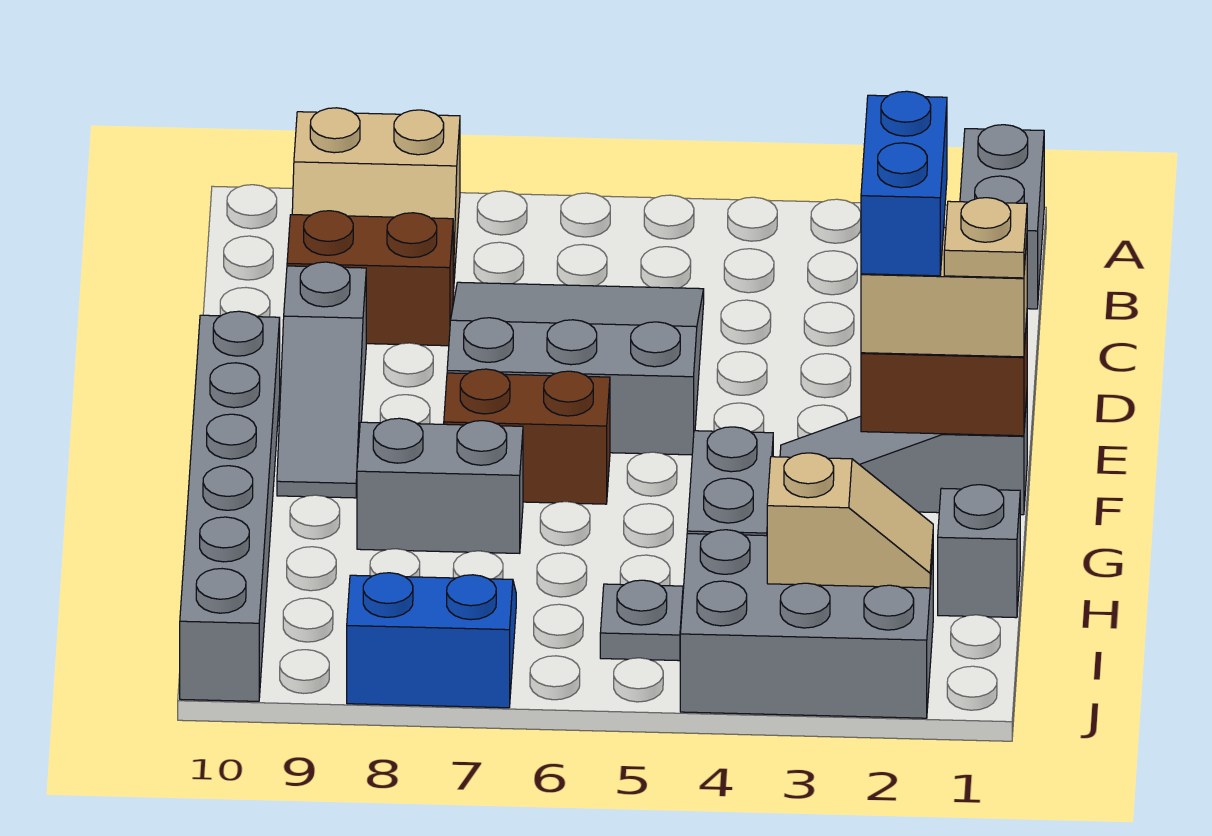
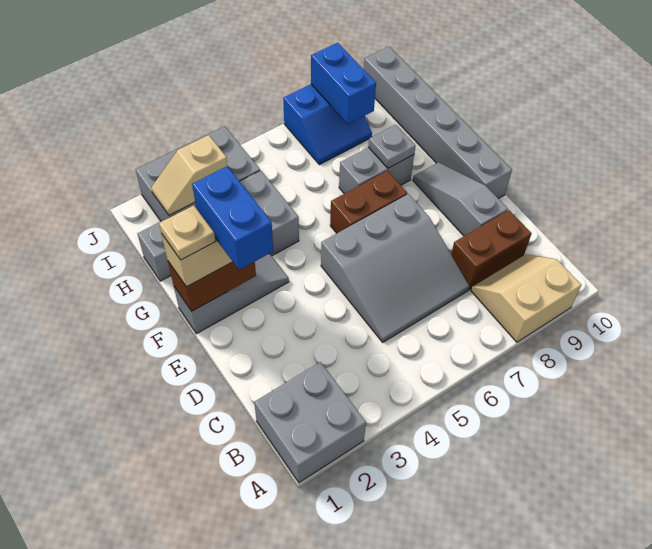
grey brick A1:B1 level 1 -> grey brick A1:B2 level 1
grey plate I5 level 1 -> grey plate G8 level 2
none -> blue brick I8:J8 level 2

